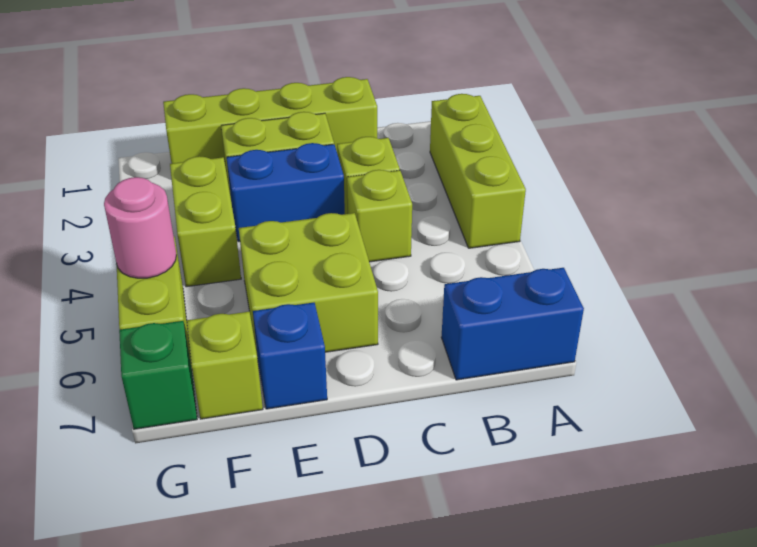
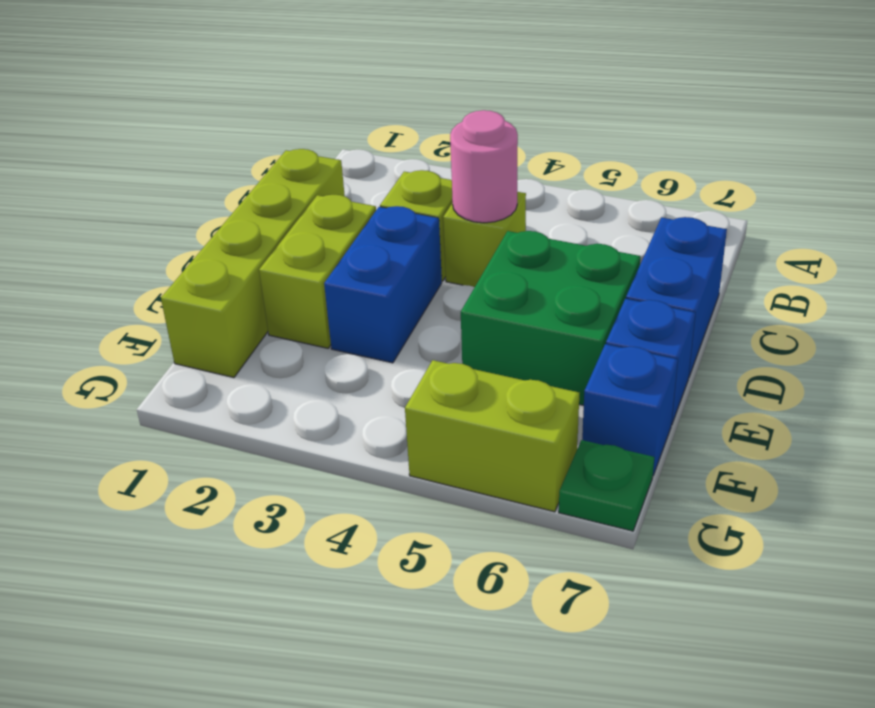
lime brick A2:A4 level 1 -> none
blue brick A7:B7 level 1 -> blue brick C7:D7 level 1
lime brick D5:E6 level 1 -> green brick D5:E6 level 1
lime brick F3:F4 level 1 -> none
lime brick F7 level 1 -> blue brick F7 level 1
pink round brick G5 level 2 -> pink round brick C4 level 2
green brick G7 level 1 -> green plate G7 level 1

